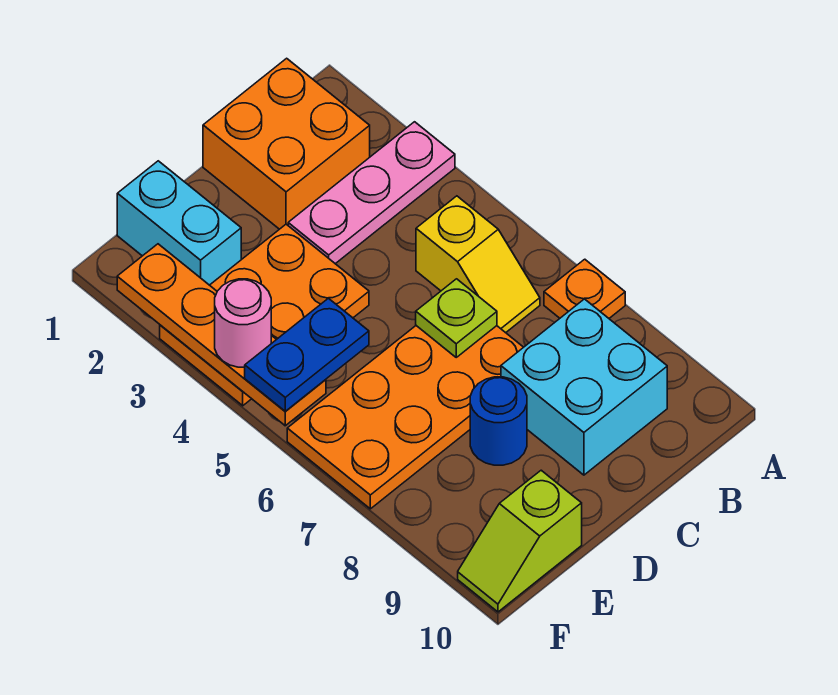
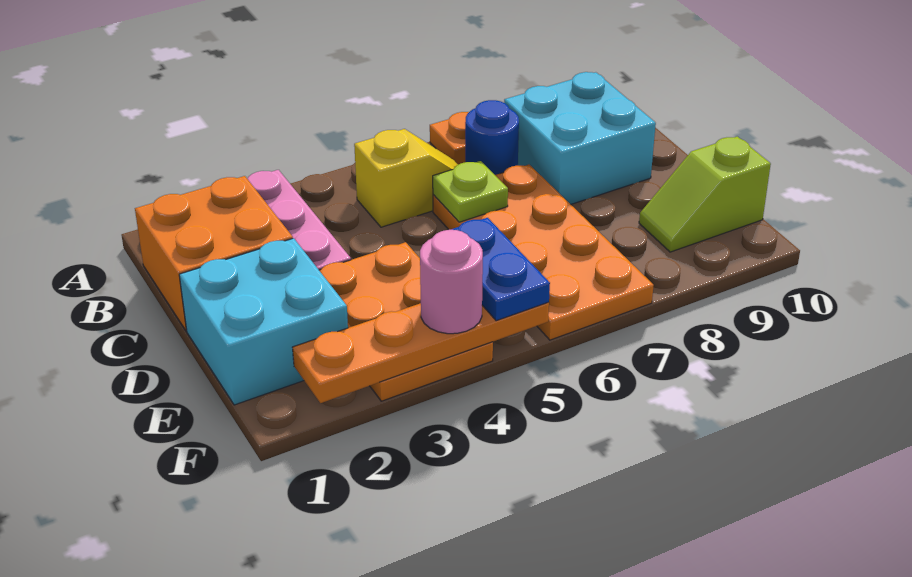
blue round brick D8 level 1 -> blue round brick B7 level 1
cyan brick E1:E2 level 1 -> cyan brick D1:E2 level 1
lime slope E10:F10 level 1 top E -> lime slope E9:E10 level 1 top 10

